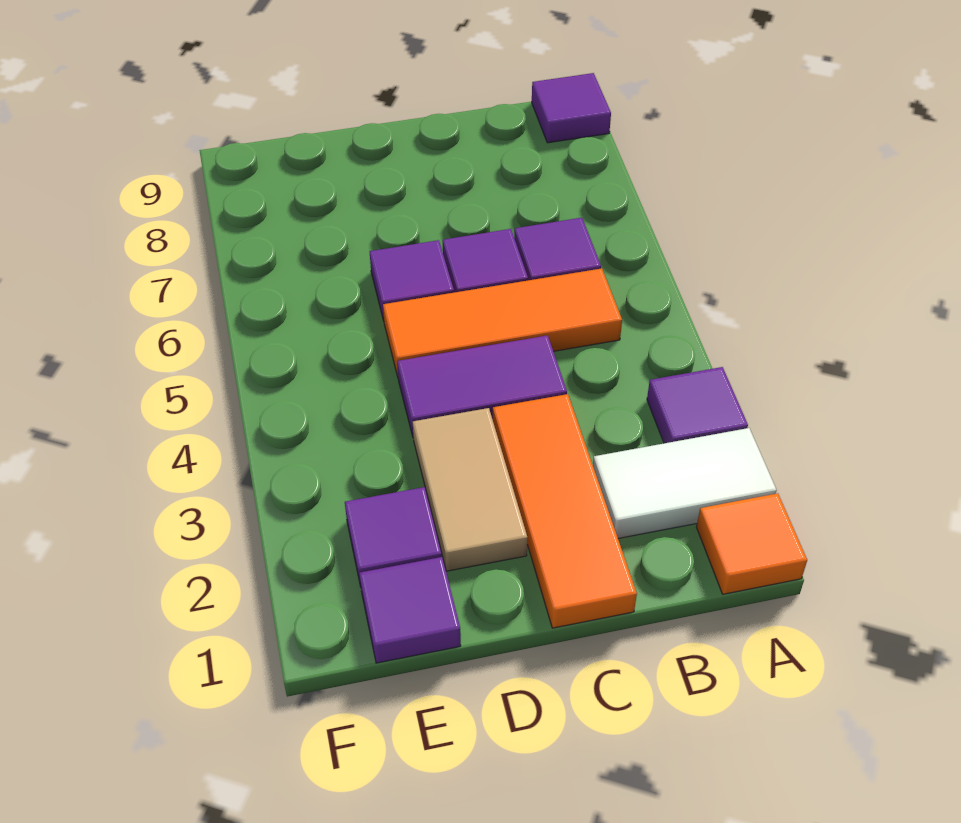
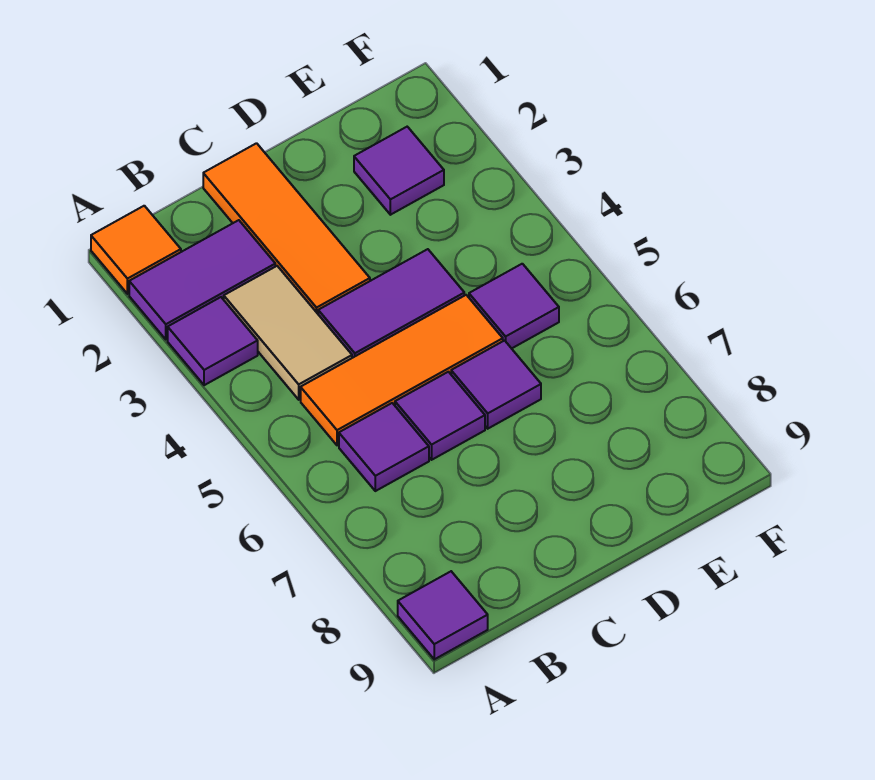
white tile A2:B2 level 1 -> purple tile A2:B2 level 1
tan tile D2:D3 level 1 -> tan tile B3:B4 level 1
purple tile E1 level 1 -> purple tile E5 level 1

